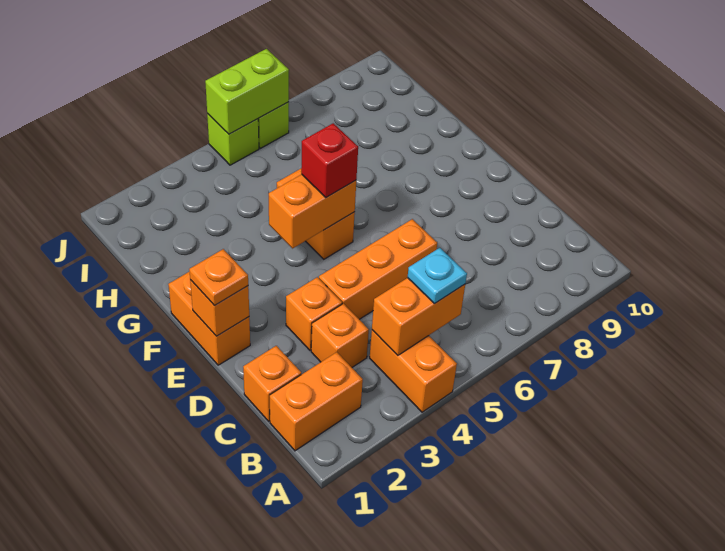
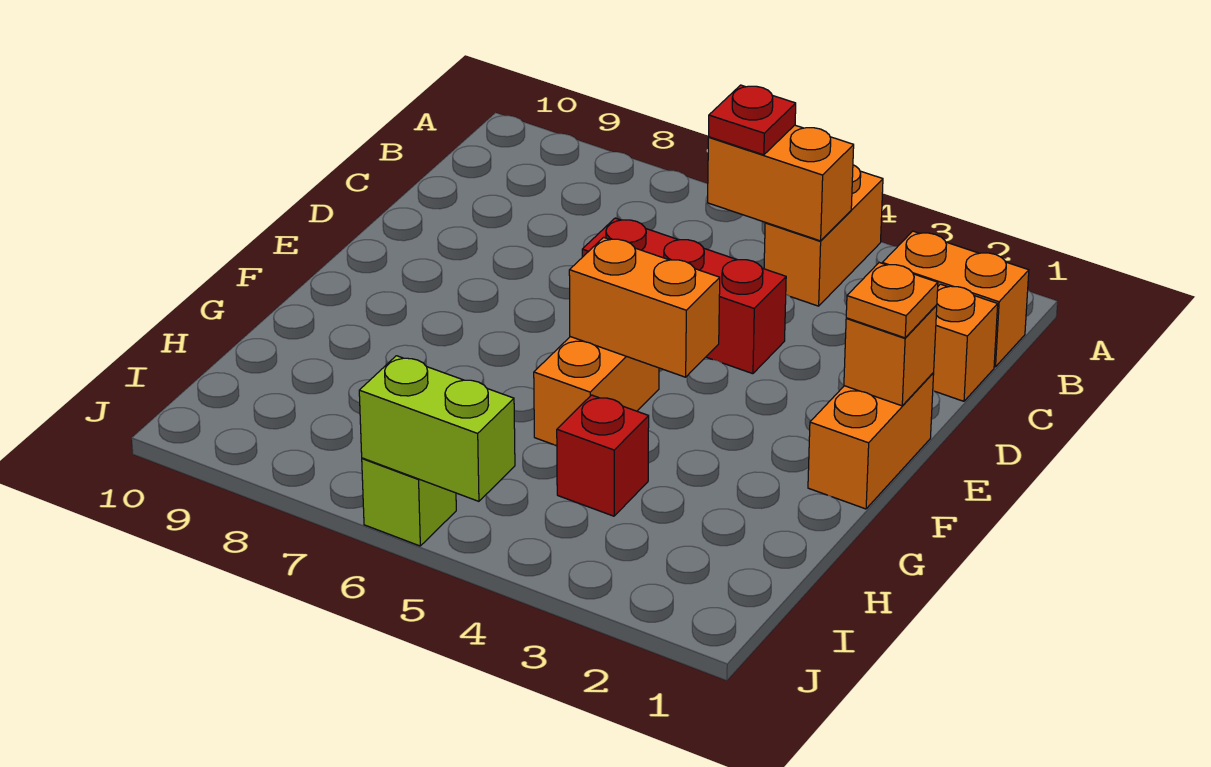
cyan plate B5 level 3 -> red plate B5 level 3
orange brick C3 level 1 -> none
orange brick D3 level 1 -> none
orange brick D4:D6 level 1 -> red brick D4:D6 level 1
red brick F5 level 3 -> red brick H4 level 1
lime brick J5 level 1 -> none

